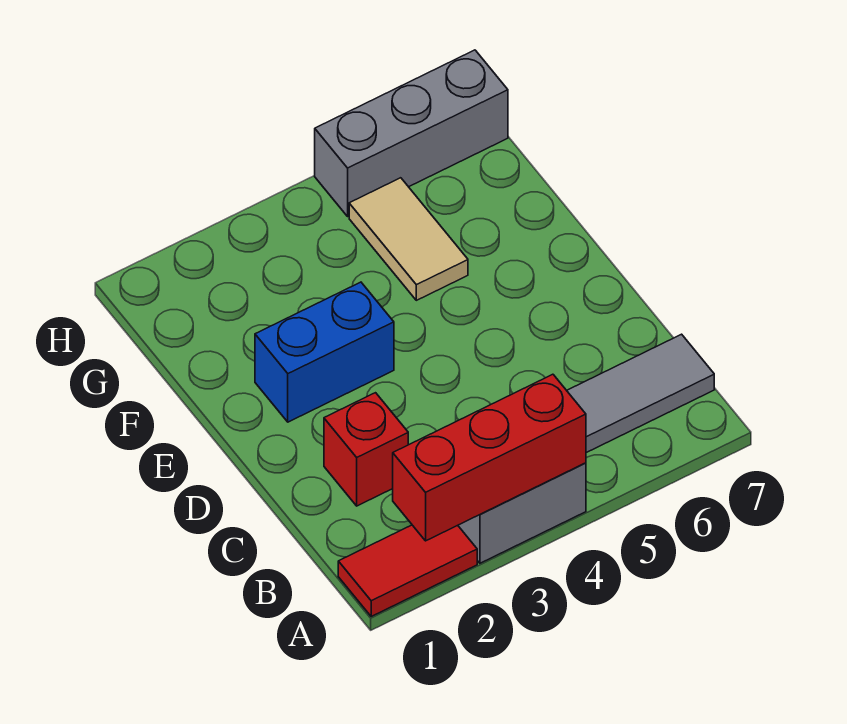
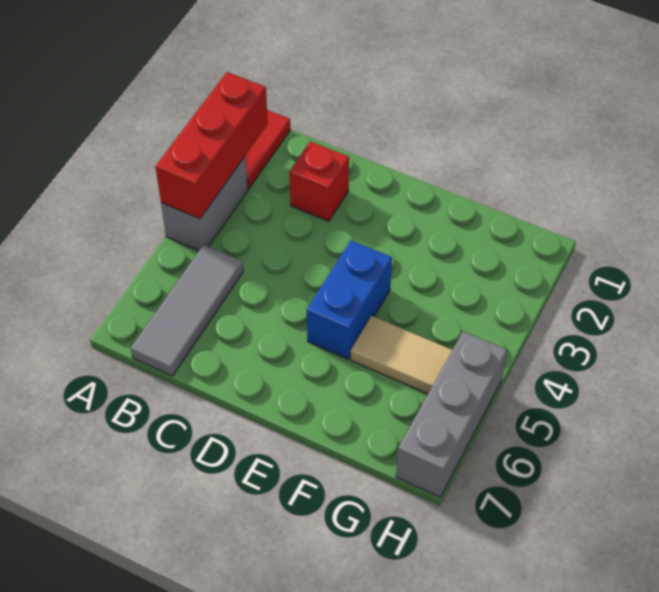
blue brick E2:E3 level 1 -> blue brick E4:E5 level 1

